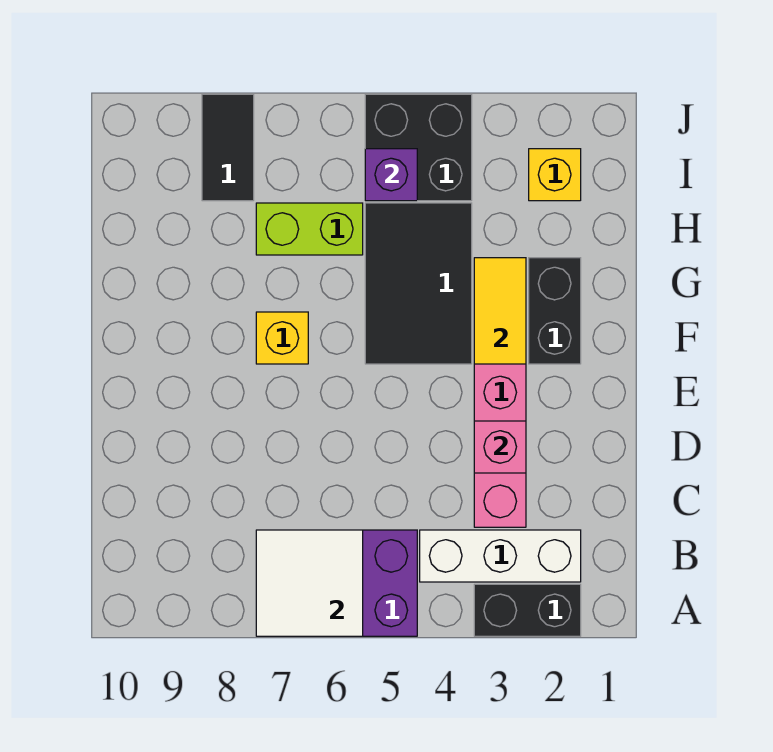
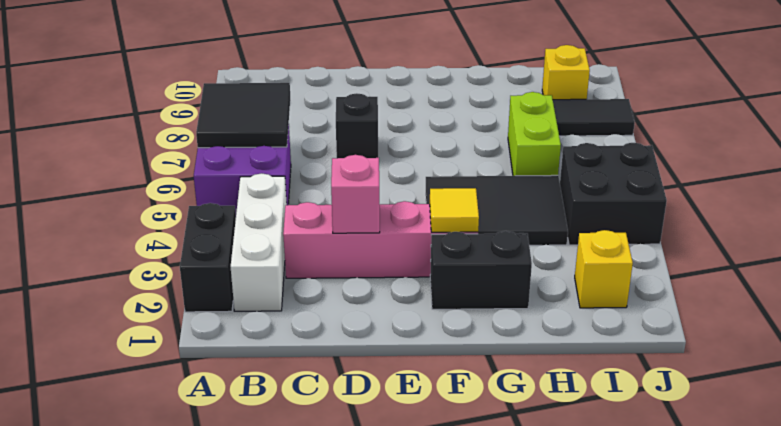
white tile A6:B7 level 2 -> black tile A6:B7 level 2
none -> black brick D7 level 1
yellow tile F3:G3 level 2 -> yellow tile F3 level 2
yellow brick F7 level 1 -> yellow brick I9 level 1
purple brick I5 level 2 -> none

